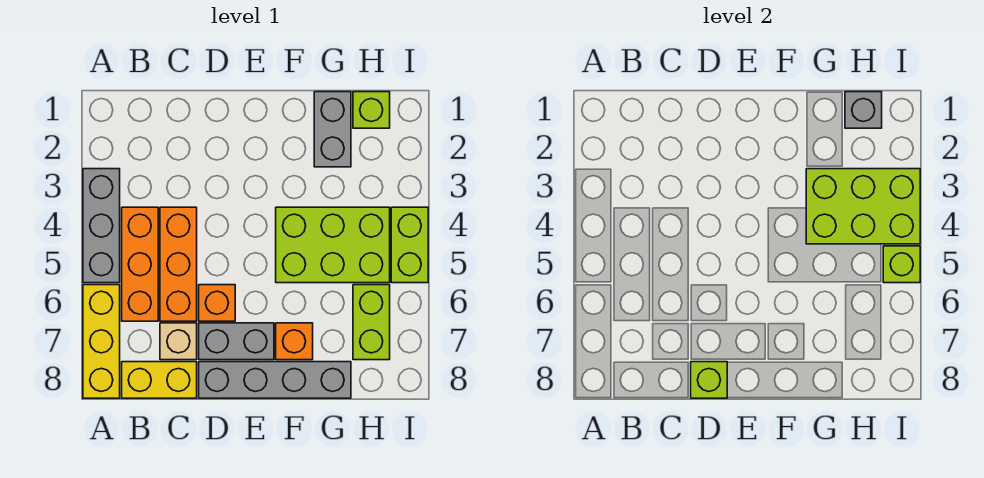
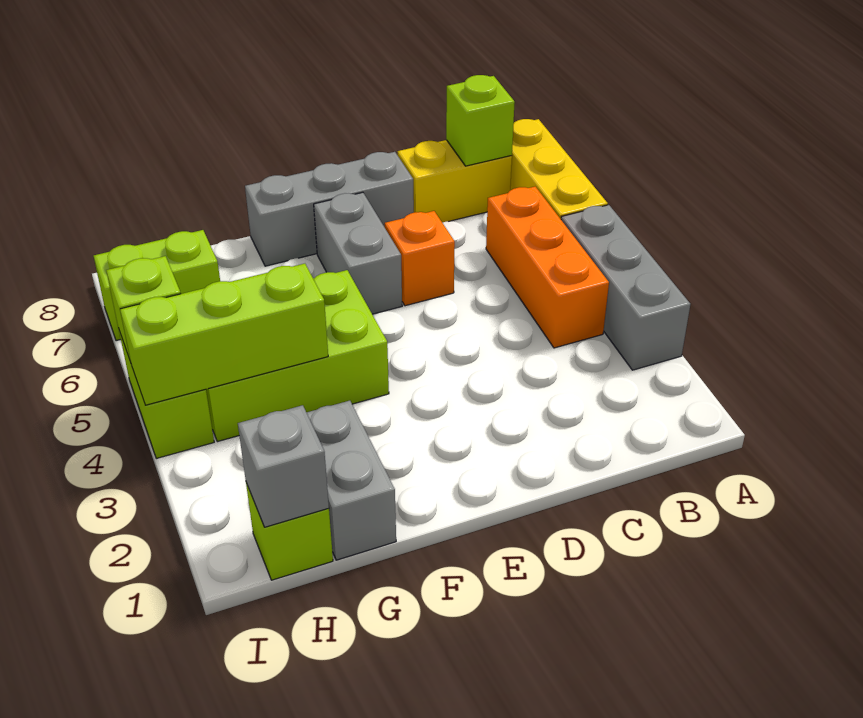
orange brick C4:C6 level 1 -> none
tan brick C7 level 1 -> none
grey brick D7:E7 level 1 -> grey brick E6:E7 level 1
grey brick D8:G8 level 1 -> grey brick D8:F8 level 1
lime brick D8 level 2 -> lime brick B8 level 2
orange brick F7 level 1 -> none
lime brick G3:I4 level 2 -> lime brick G4:I4 level 2
lime brick H6:H7 level 1 -> lime brick H7:I7 level 1

